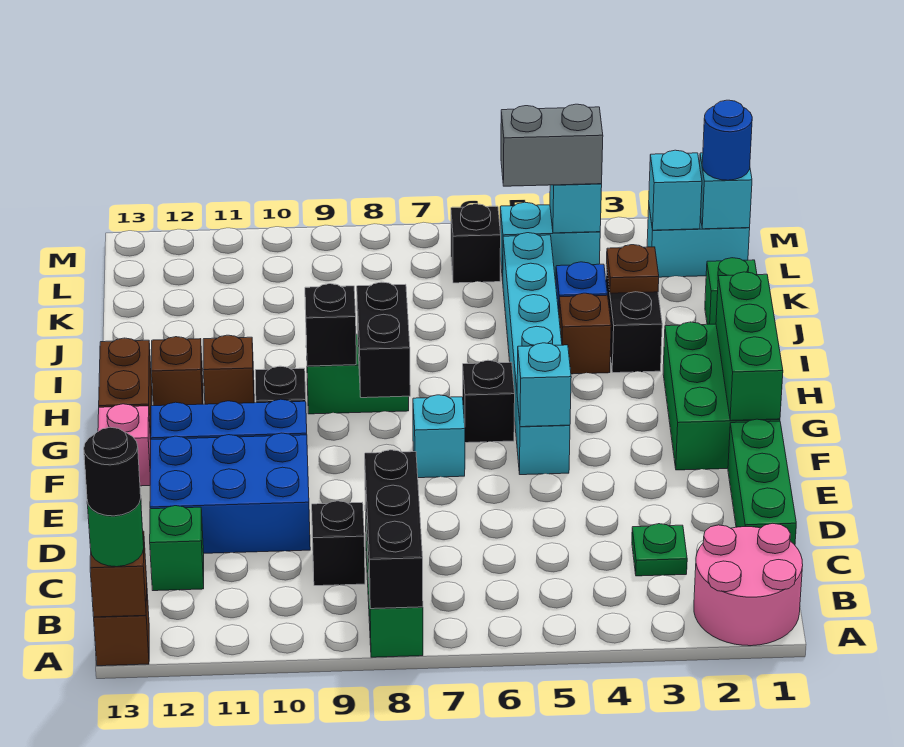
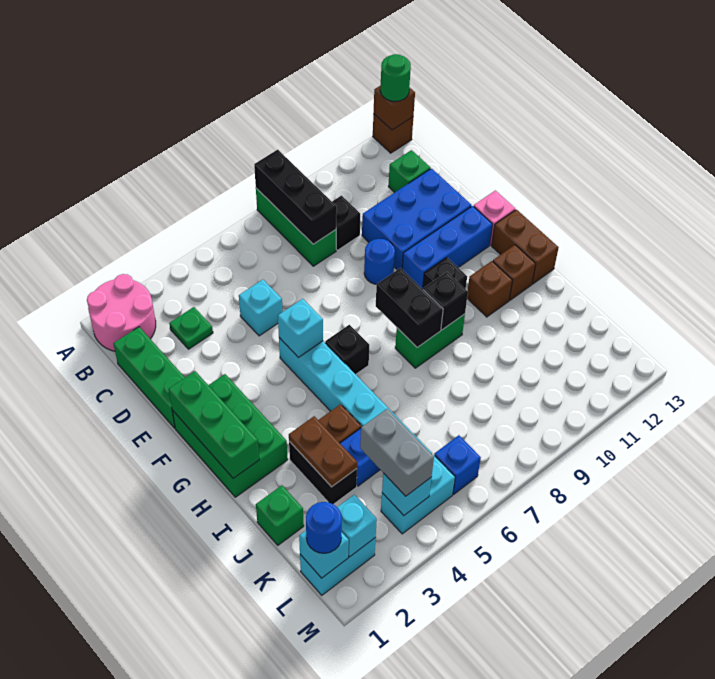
black round brick A13 level 4 -> none
none -> blue round brick E9 level 1
cyan brick F7 level 1 -> cyan brick D5 level 1
brown plate J3 level 2 -> brown plate I3:J3 level 2
grey brick L4:L5 level 3 -> grey brick K4:L4 level 3
black brick L6 level 1 -> blue brick L6 level 1

